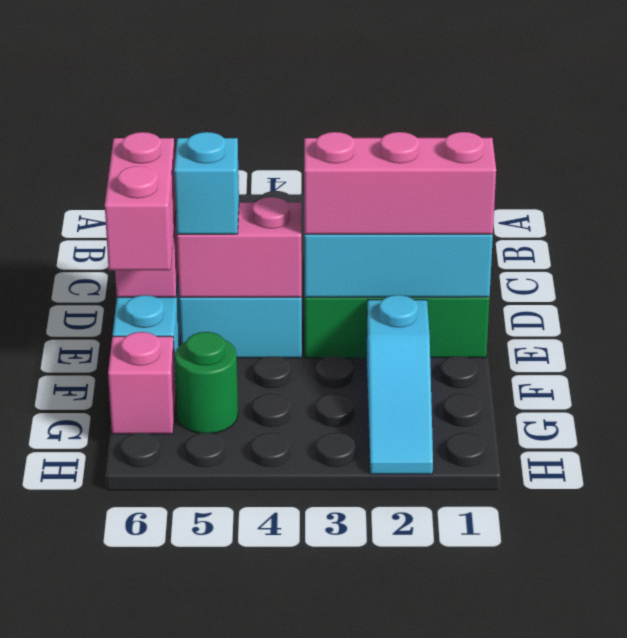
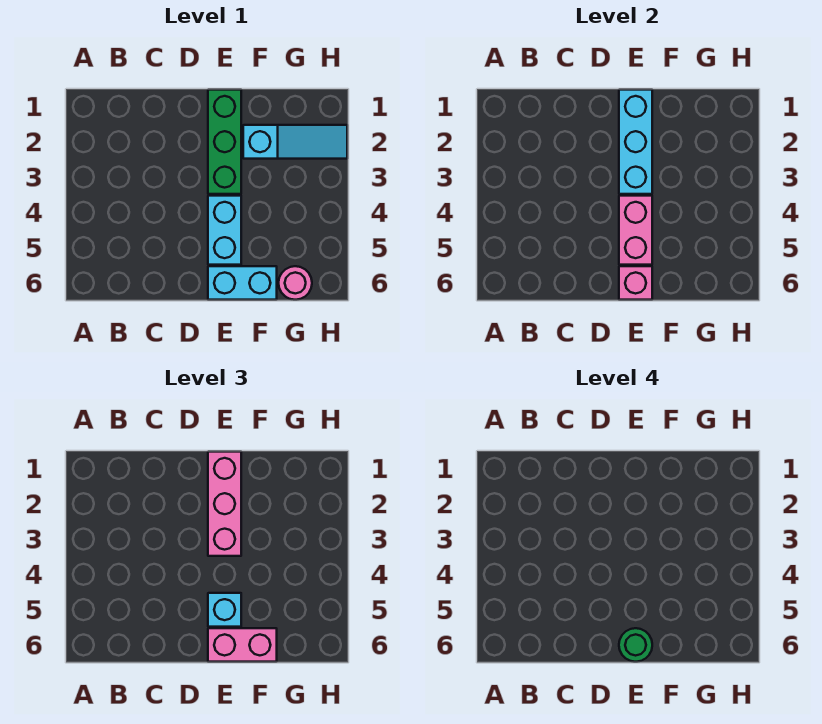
green round brick G5 level 1 -> green round brick E6 level 4
pink brick G6 level 1 -> pink round brick G6 level 1

